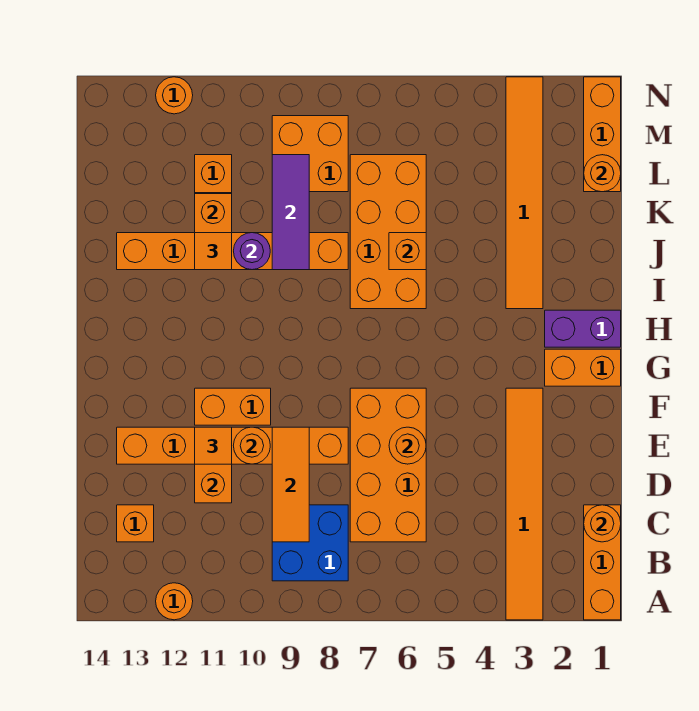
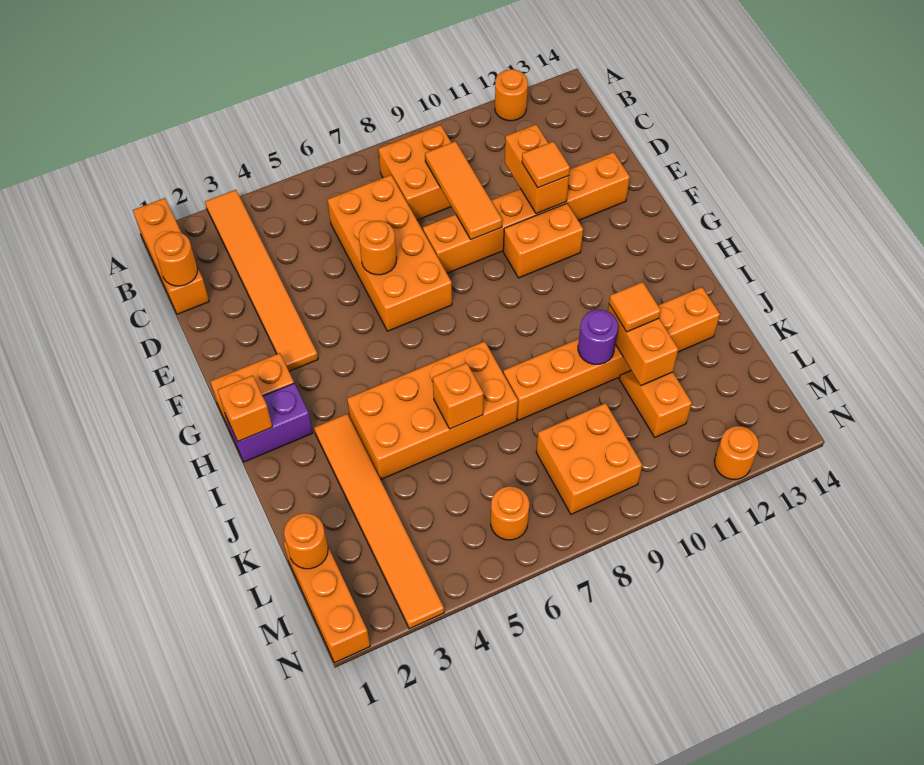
blue brick B8:C9 level 1 -> orange brick B8:C9 level 1
orange brick C13 level 1 -> orange brick H1 level 2
orange round brick E10 level 2 -> orange round brick M6 level 1
orange brick I6:L7 level 1 -> orange brick I4:J7 level 1
purple tile J9:L9 level 2 -> none

